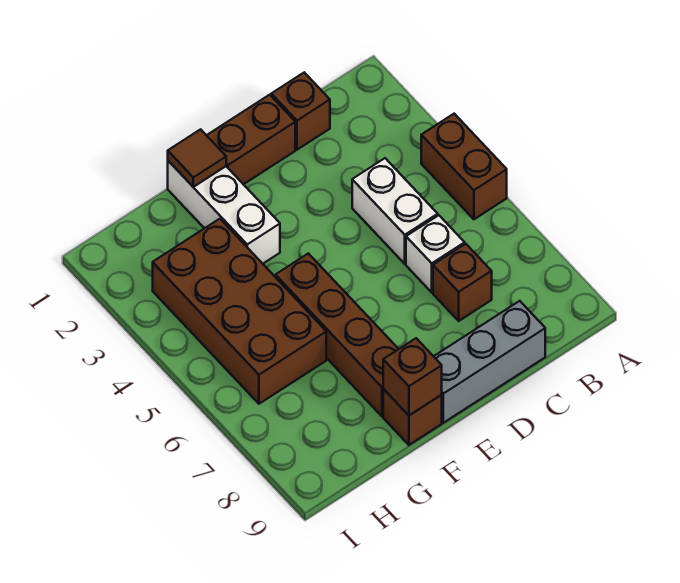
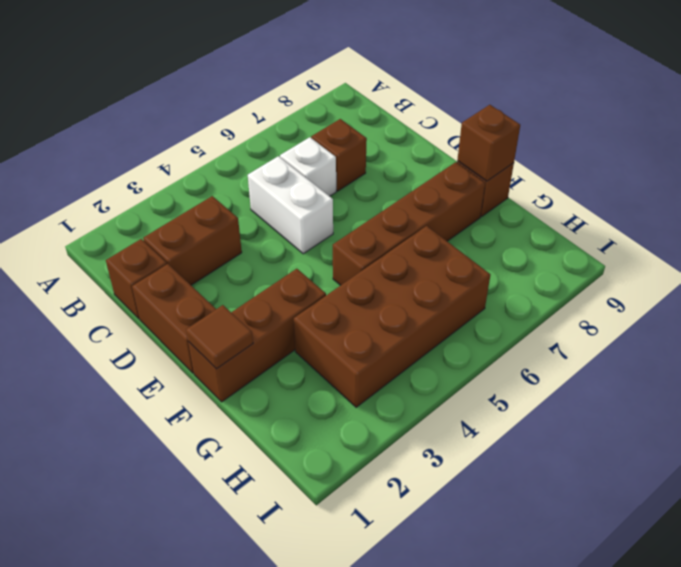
brown brick A4:A5 level 1 -> brown brick C2:C3 level 1
white brick C4:C5 level 1 -> white brick C5:D5 level 1
grey brick C9:E9 level 1 -> none
white brick F1:F3 level 1 -> brown brick F1:F3 level 1

